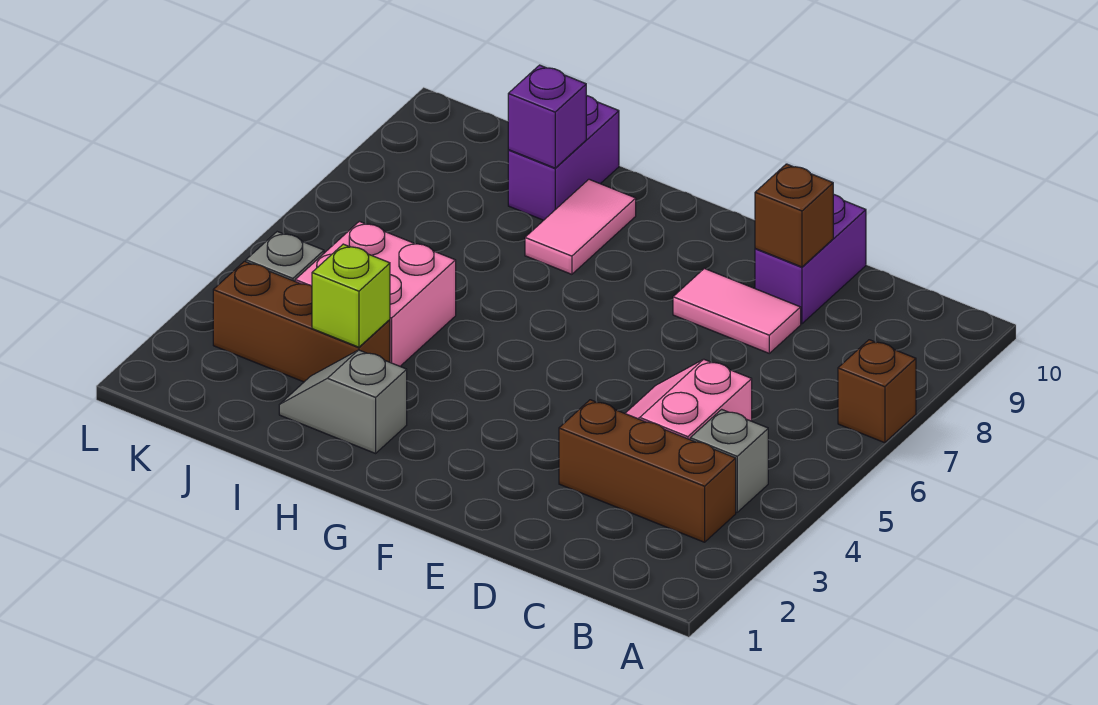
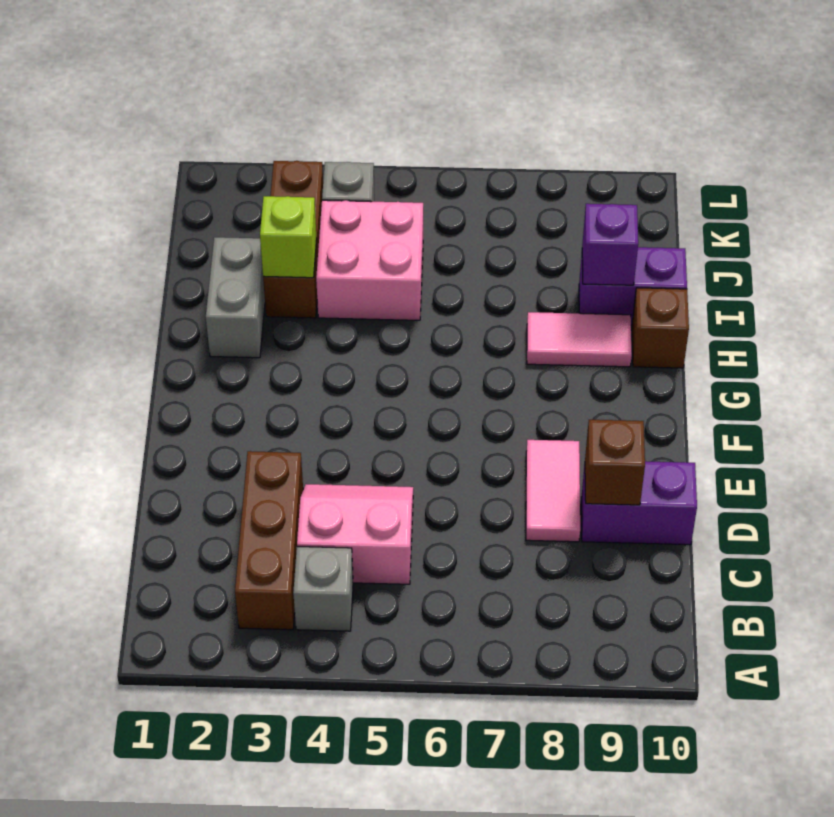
brown brick A7 level 1 -> brown brick H10 level 1
grey slope H2:I2 level 1 top H -> grey brick H2:I2 level 1

